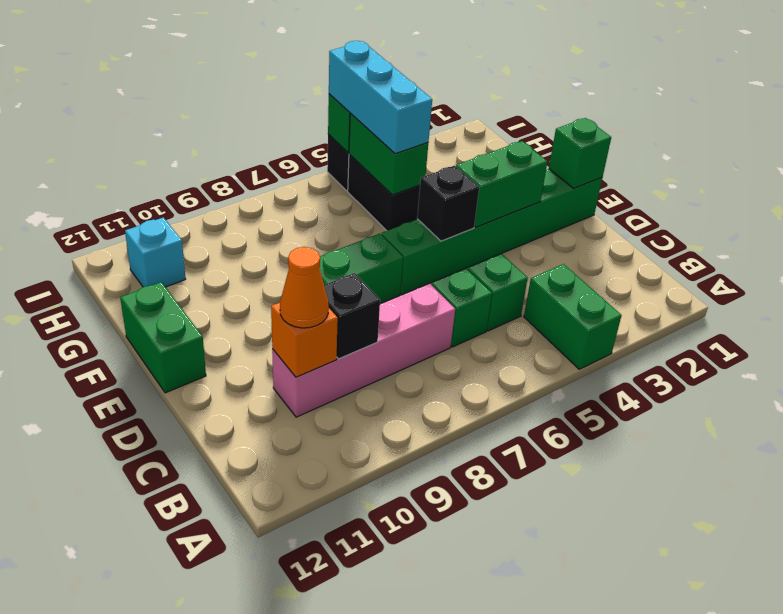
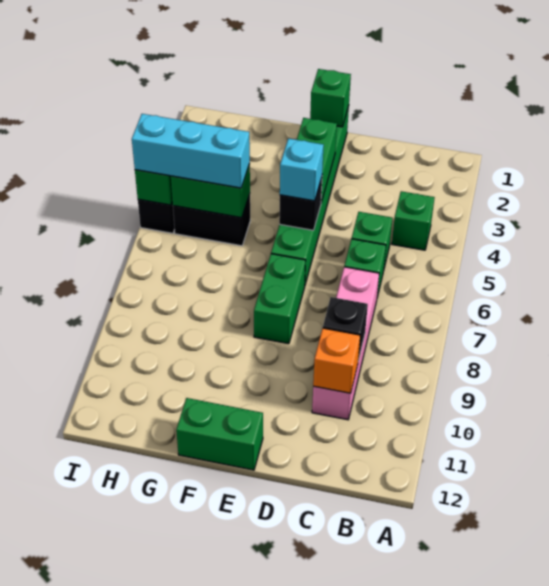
green brick A4:B4 level 1 -> green brick B4 level 1
orange cone C10 level 3 -> none
cyan brick H11 level 1 -> cyan brick E5 level 3

